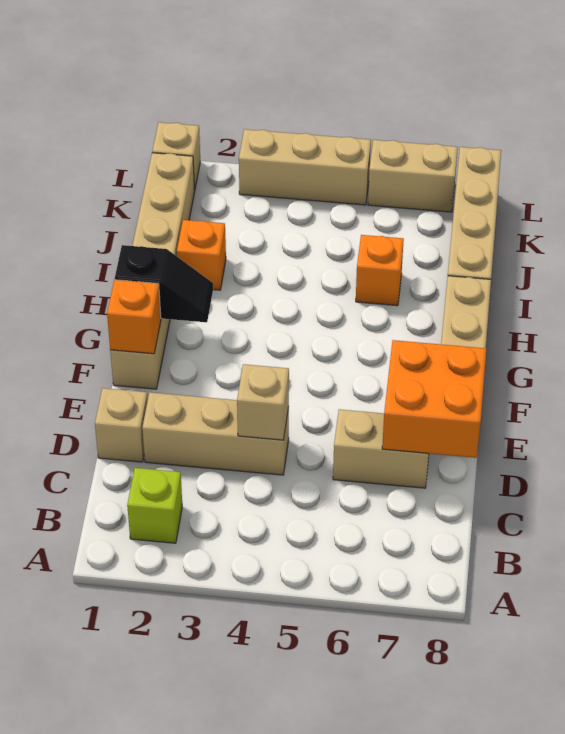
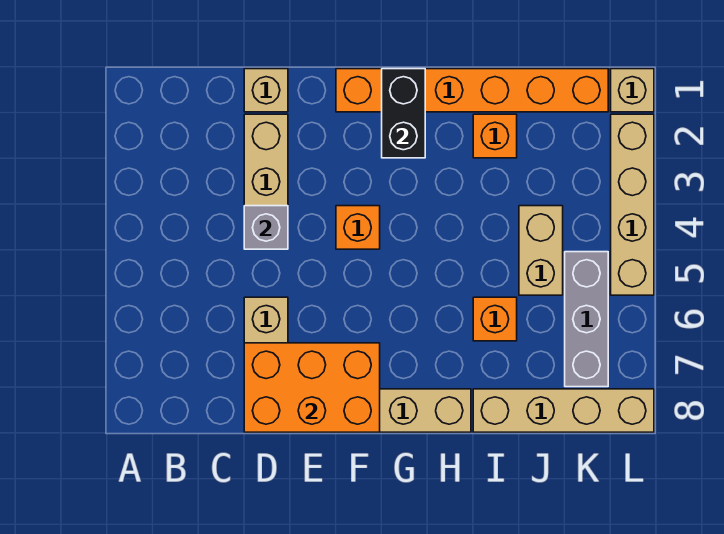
lime brick B2 level 1 -> none
tan brick D4 level 2 -> grey brick D4 level 2
orange brick D7:E8 level 2 -> orange brick D7:F8 level 2
tan brick F1:K1 level 1 -> orange brick F1:K1 level 1
orange brick F1 level 2 -> orange brick F4 level 1
black slope G1:G2 level 2 top 1 -> black brick G1:G2 level 2
none -> grey brick K5:K7 level 1
tan brick L3:L5 level 1 -> tan brick L2:L5 level 1
tan brick L6:L7 level 1 -> tan brick J4:J5 level 1

